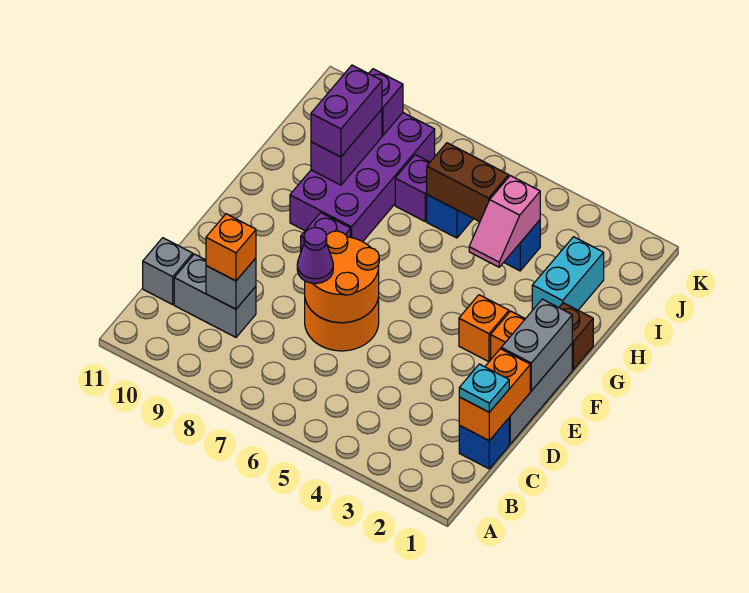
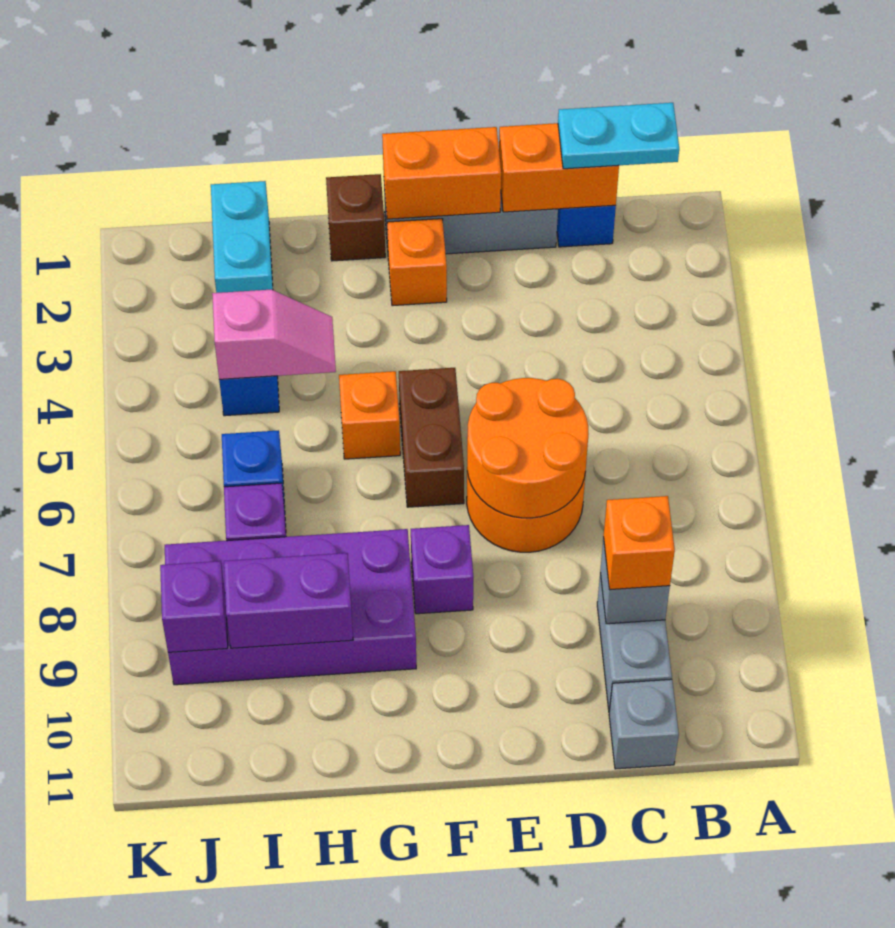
cyan plate C1 level 3 -> cyan plate B1:C1 level 3
purple cone D7 level 3 -> none
grey brick E1:F1 level 2 -> orange brick E1:F1 level 2
orange brick F3 level 1 -> orange brick G5 level 1
cyan brick H2:I2 level 1 -> cyan brick I1:I2 level 1
purple brick H9:I9 level 3 -> none
brown brick I5:I6 level 2 -> brown brick F5:F6 level 1

